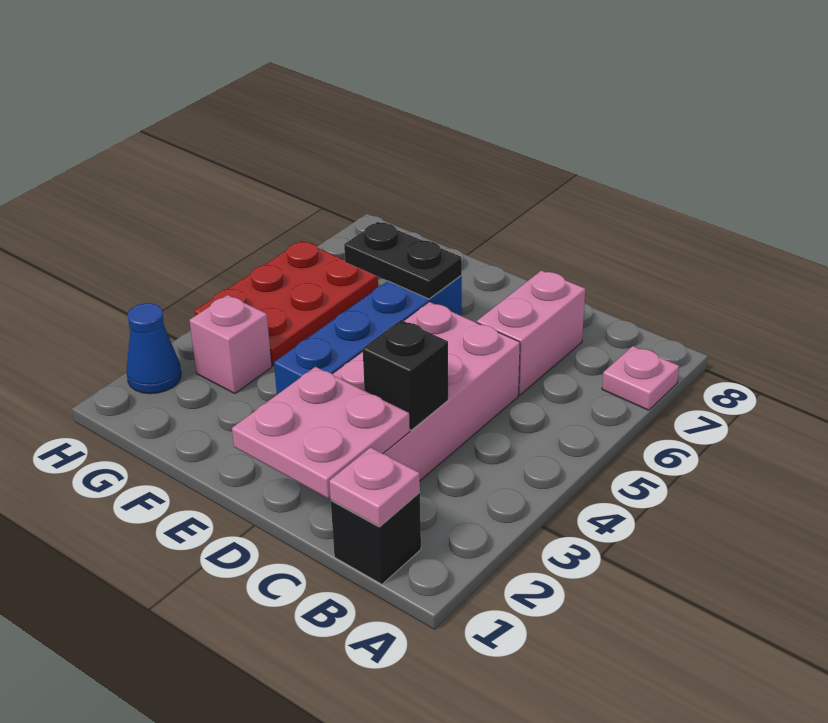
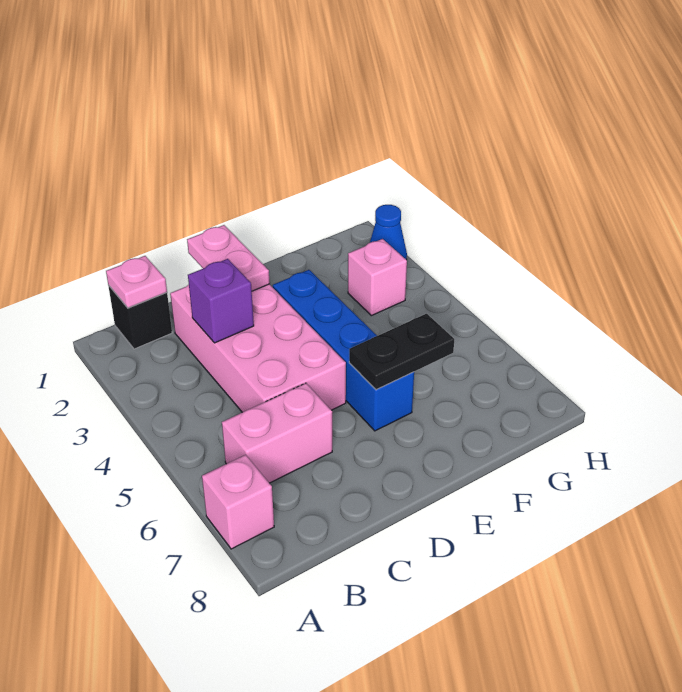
pink plate A7 level 1 -> pink brick A7 level 1
pink plate C1:D2 level 2 -> pink plate D1:D2 level 2
black brick C3 level 2 -> purple brick C3 level 2
pink brick C6:C7 level 1 -> pink brick B6:C6 level 1
red plate G4:H6 level 1 -> none

